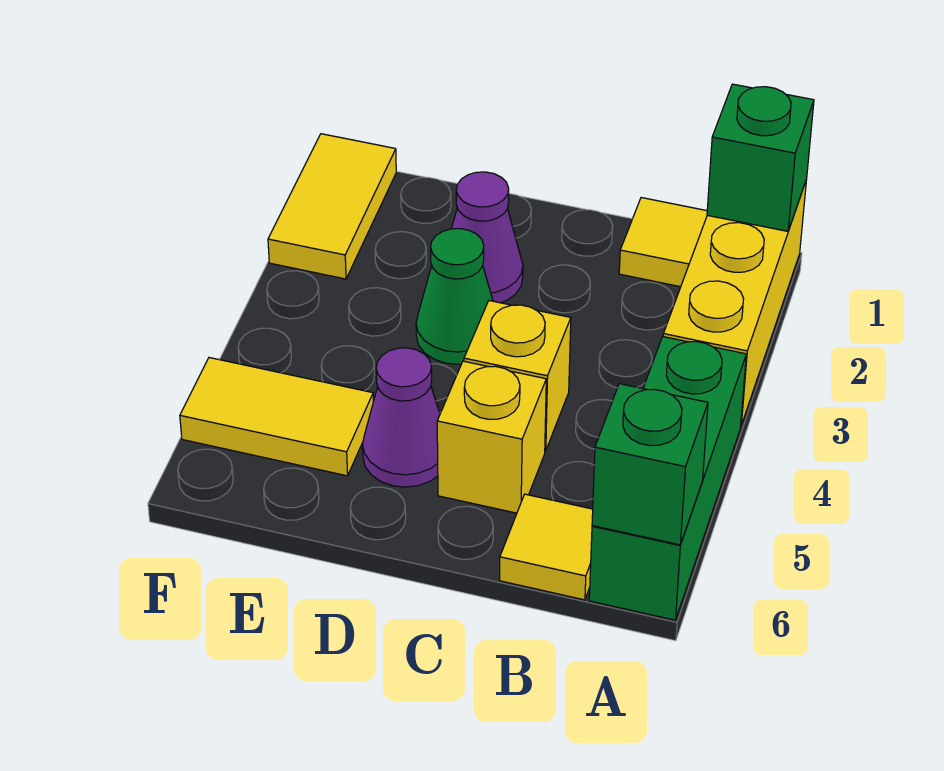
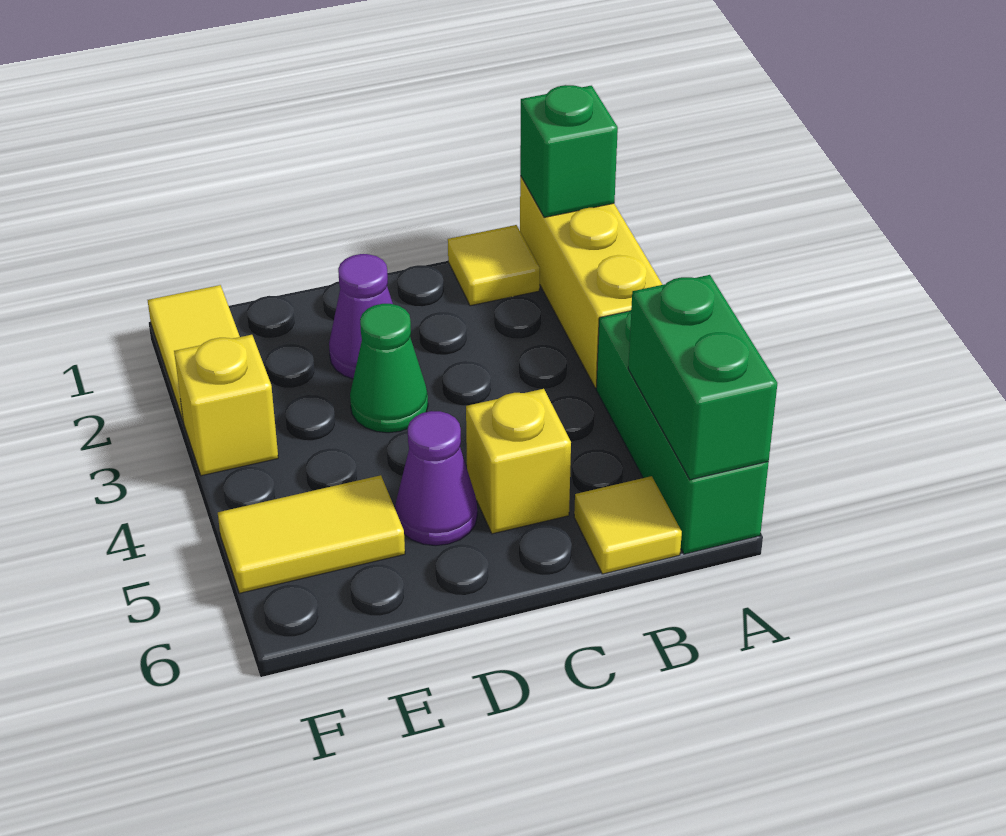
green brick A6 level 2 -> green brick A5:A6 level 2
yellow brick C4 level 1 -> yellow brick F3 level 1

